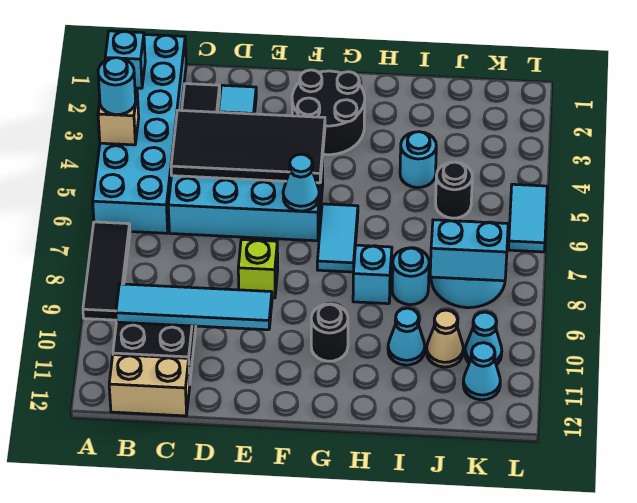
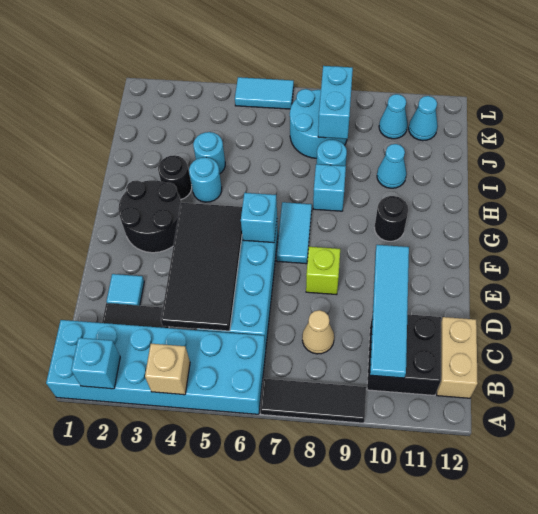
cyan round brick A4 level 3 -> cyan round brick H4 level 1
cyan cone F6 level 2 -> cyan brick F6 level 2
cyan tile G6:G7 level 1 -> cyan tile F7:G7 level 1
black round brick J5 level 1 -> black round brick H3 level 1
tan cone J10 level 1 -> tan cone C8 level 1

